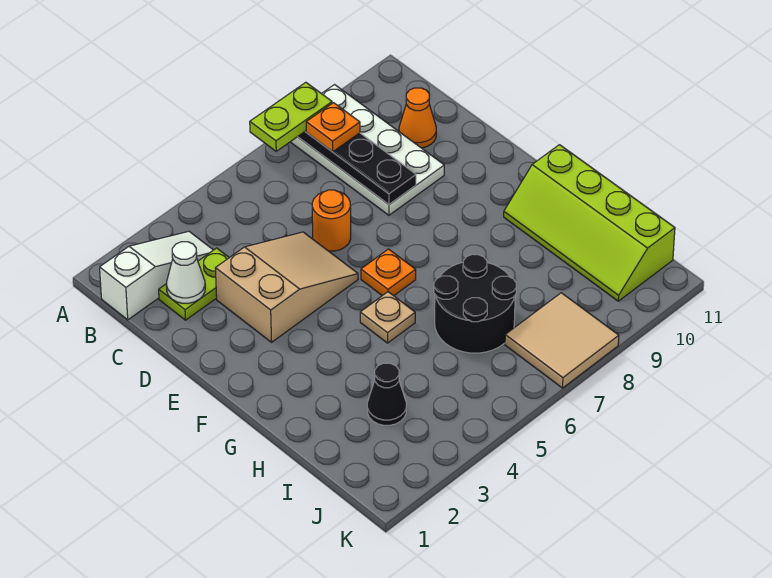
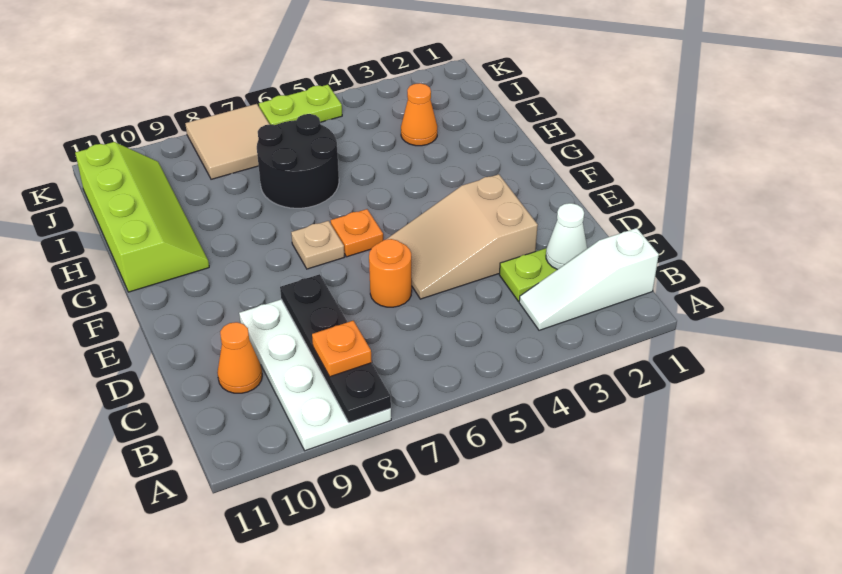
lime plate A7:A8 level 3 -> lime plate K5:K6 level 1
tan plate G5 level 1 -> tan plate F7 level 1
black cone I3 level 1 -> orange cone I3 level 1

